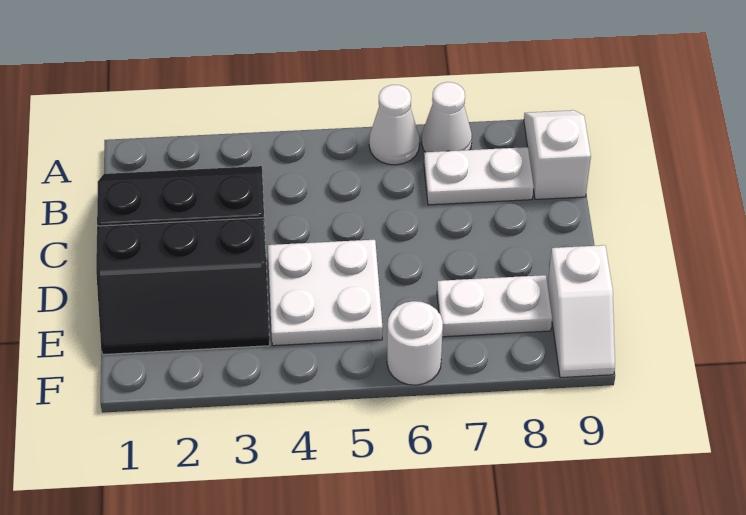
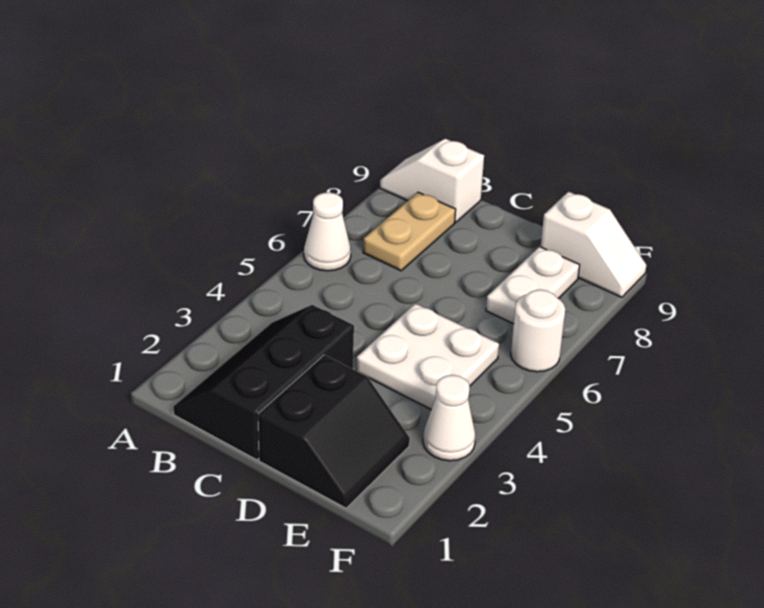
white cone A7 level 1 -> white cone F3 level 1
white plate B7:B8 level 1 -> tan plate B7:B8 level 1
black slope D1:E3 level 1 top D -> black slope D1:E2 level 1 top D

